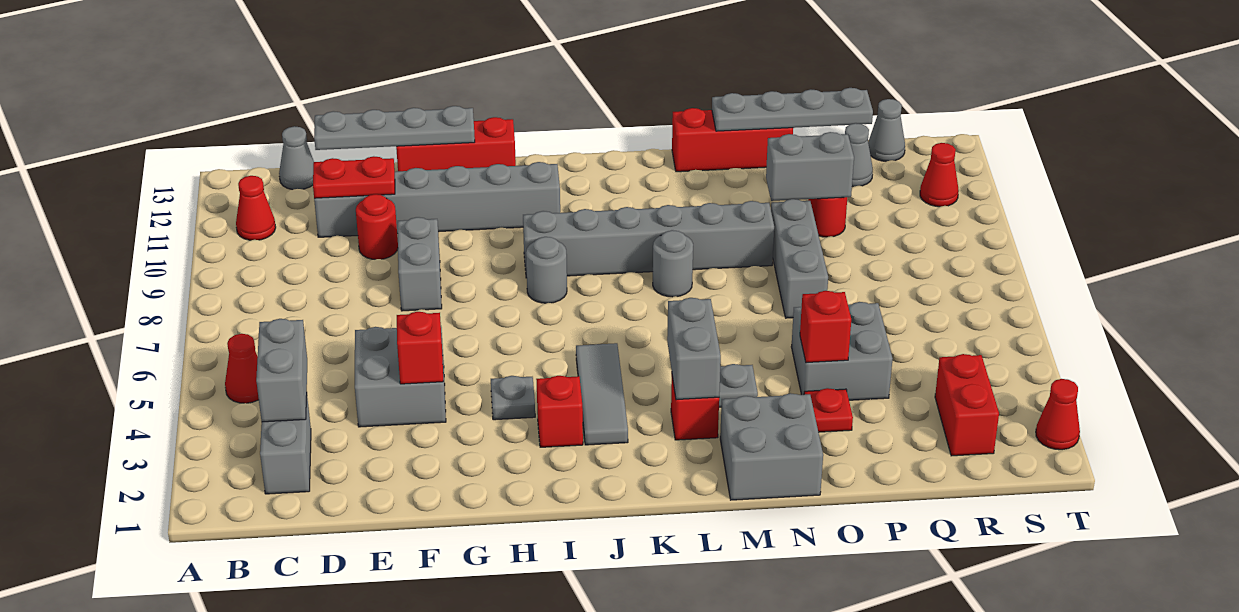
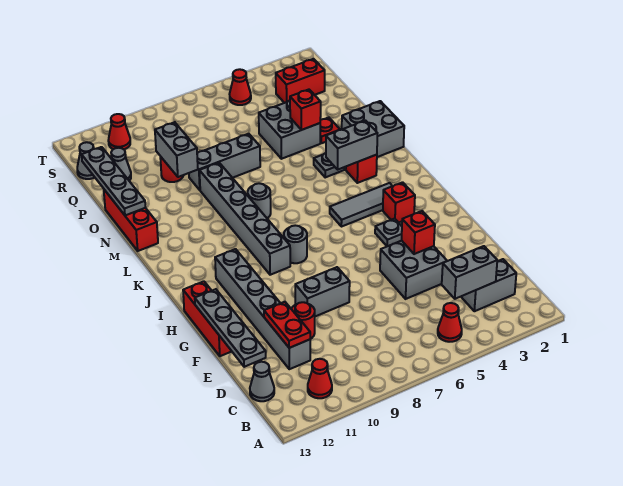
red cone T2 level 1 -> red cone S5 level 1

